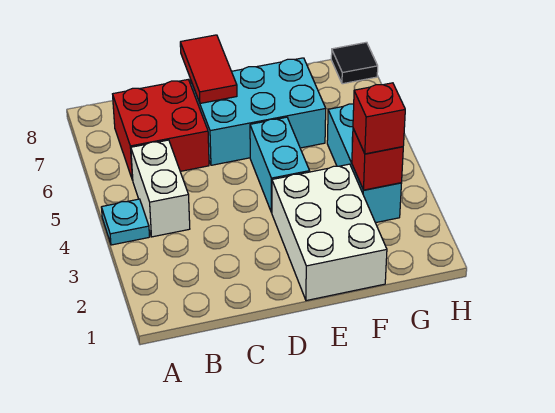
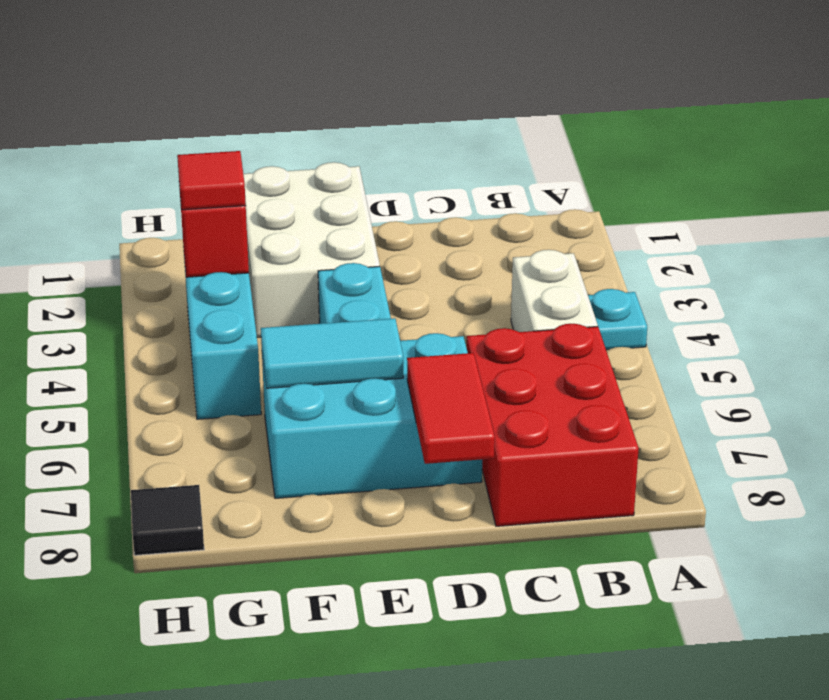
red brick B6:C7 level 1 -> red brick B6:C8 level 1
none -> cyan tile E6:F6 level 2
red brick G3 level 3 -> red tile G3 level 3

